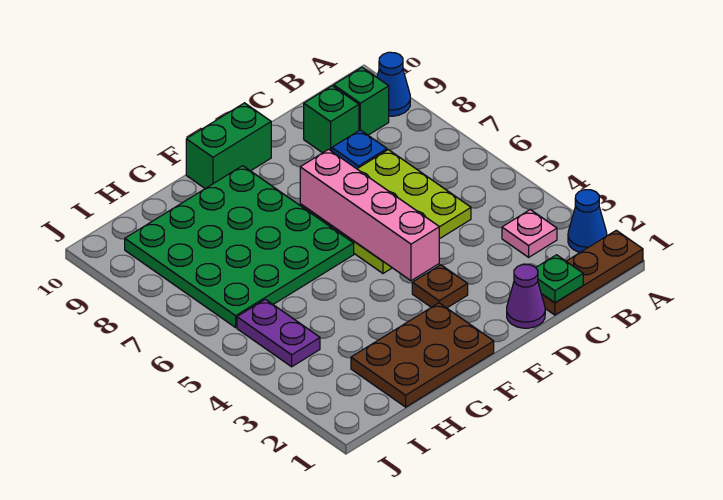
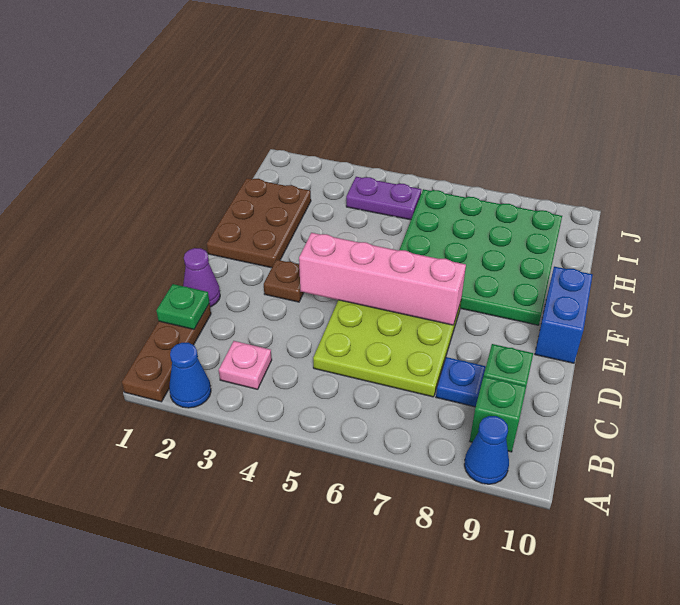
green brick E10:F10 level 1 -> blue brick E10:F10 level 1

